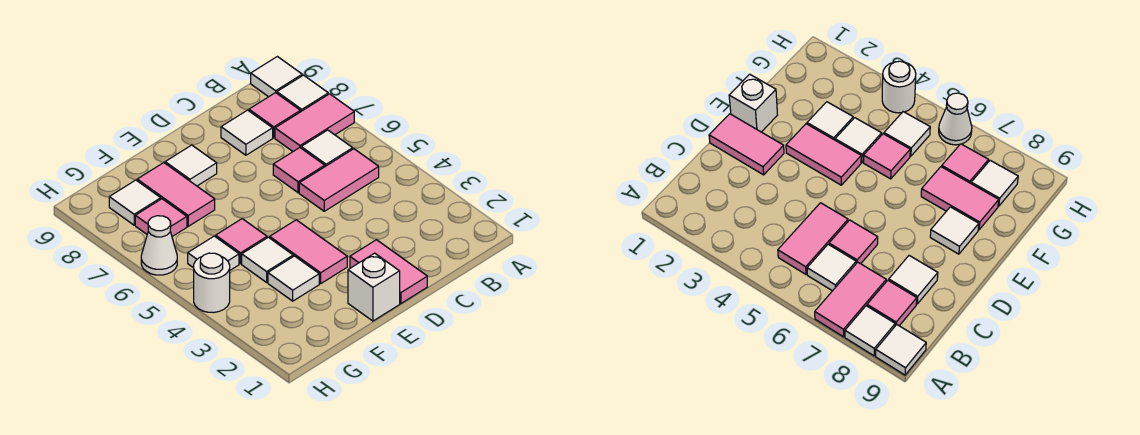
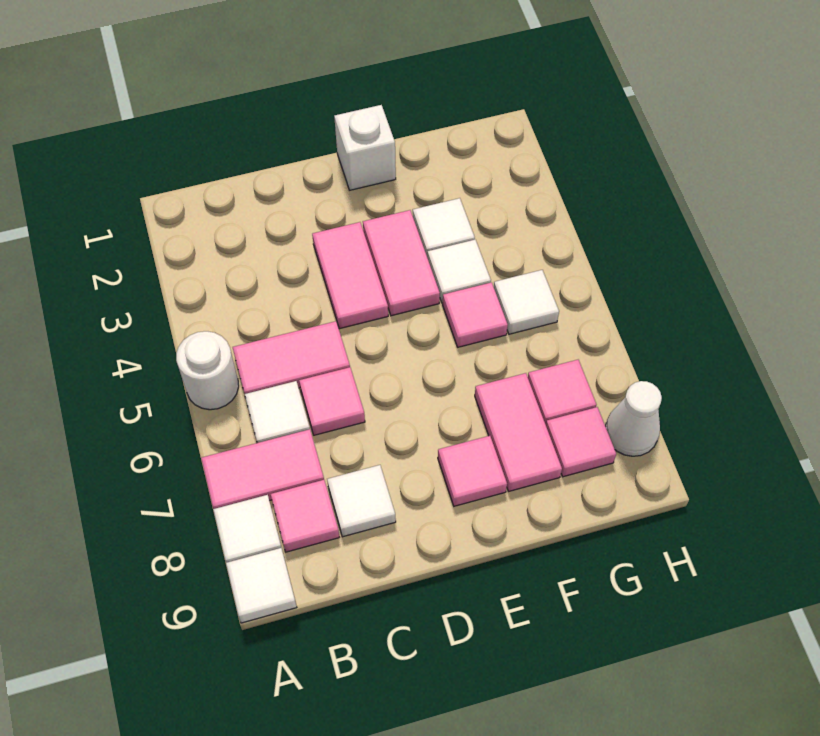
pink tile D1:D2 level 1 -> pink tile D3:D4 level 1
white tile E8 level 1 -> pink tile E8 level 1
white tile G8 level 1 -> pink tile G8 level 1
white round brick H4 level 1 -> white round brick A5 level 1
white cone H6 level 1 -> white cone H8 level 1

